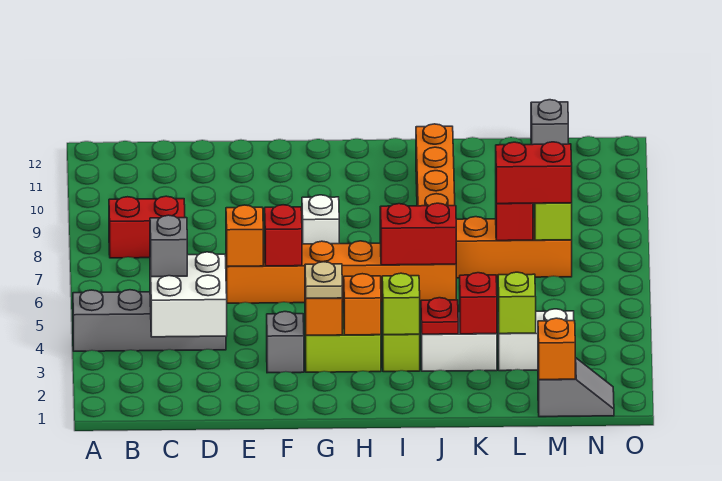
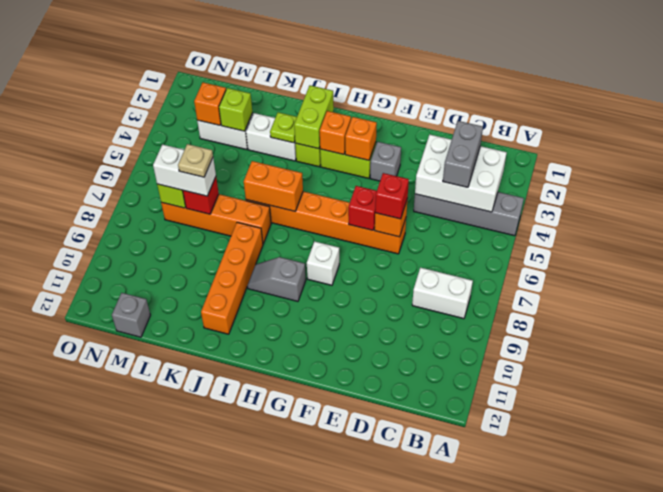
red brick B8:C8 level 1 -> white brick B8:C8 level 1
white brick C3:D4 level 2 -> white brick B3:D4 level 2
grey brick C4 level 3 -> grey brick C3:C4 level 3
tan plate G3 level 3 -> tan plate L7 level 4
lime brick I3 level 2 -> lime brick I2:I3 level 2
red brick I6:J6 level 2 -> orange brick I6:J6 level 2
red plate J3 level 2 -> lime plate J3 level 2
red brick K3 level 2 -> red brick E6 level 3
red brick L7:M7 level 3 -> white brick L7:M7 level 3
grey slope M1:N1 level 1 top M -> grey slope H9:I9 level 1 top H
orange brick M1 level 2 -> orange brick M3 level 2

